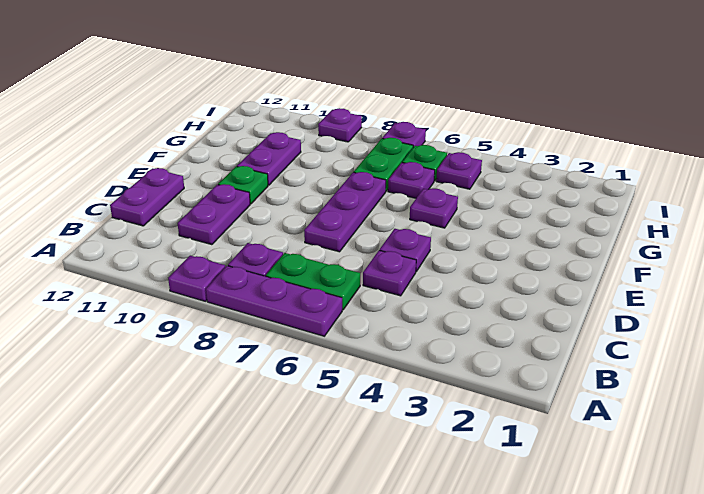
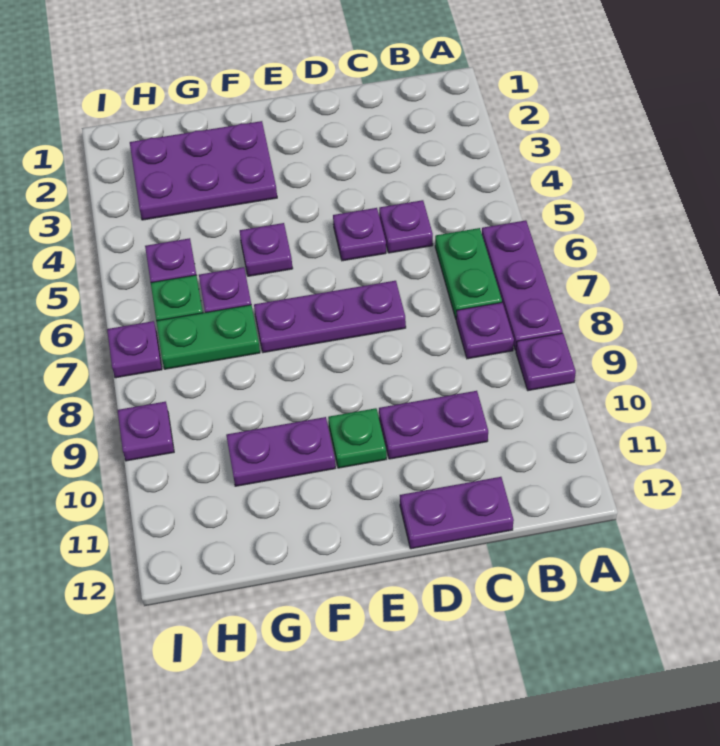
none -> purple plate F2:H3 level 1

